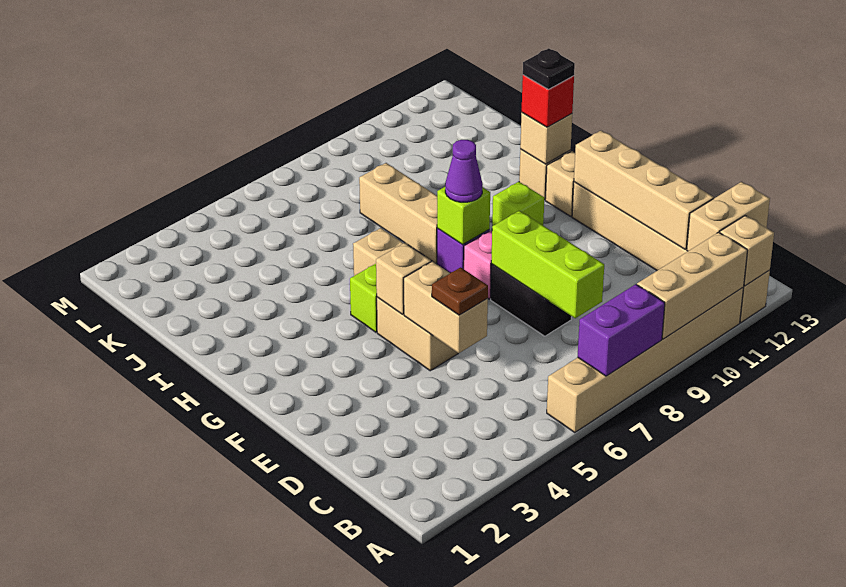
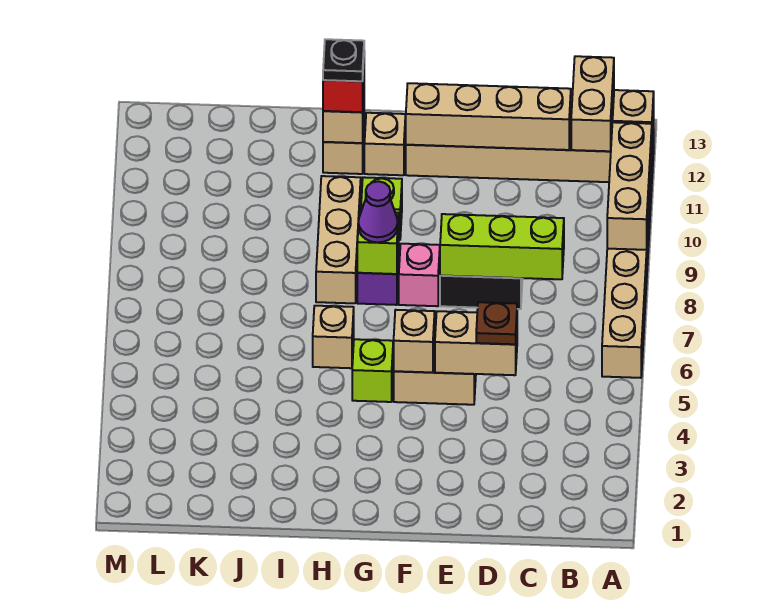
purple brick A7:A8 level 2 -> none
tan brick H8:J8 level 1 -> tan brick H8:H10 level 1

